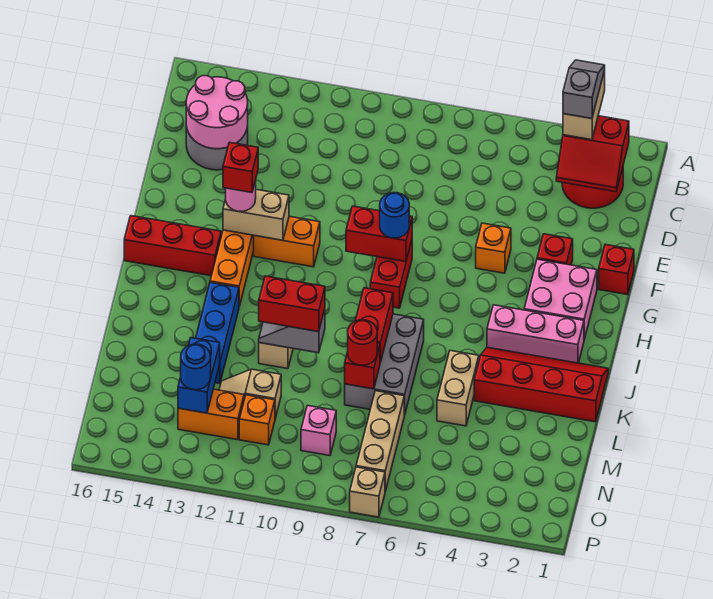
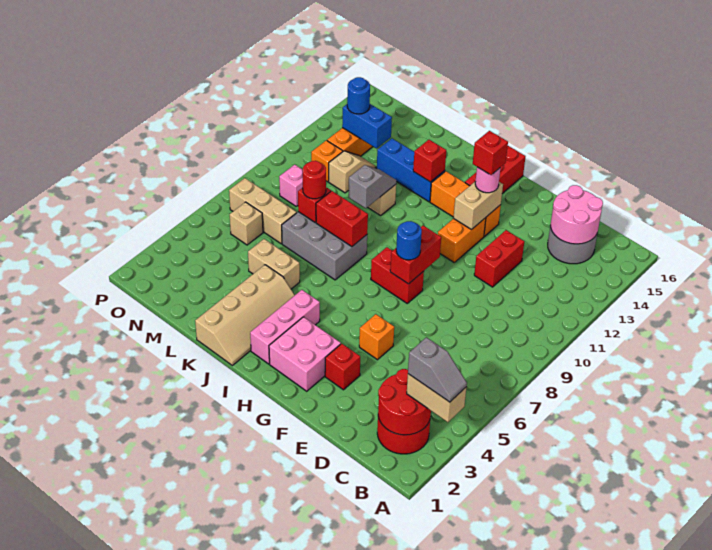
red slope B2:C3 level 2 top B -> red round brick B2:C3 level 2
red brick F1 level 1 -> red brick J13 level 2
red slope J1:K4 level 1 top K -> tan slope J1:K4 level 1 top K
red brick K10:K11 level 3 -> red brick E11:E12 level 1
tan brick P7 level 1 -> tan brick N6 level 1

